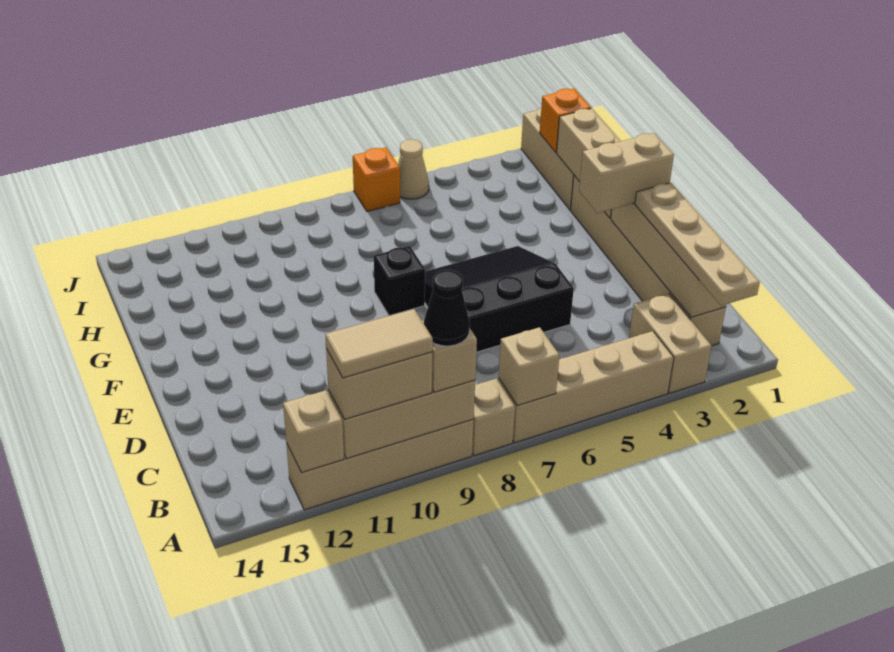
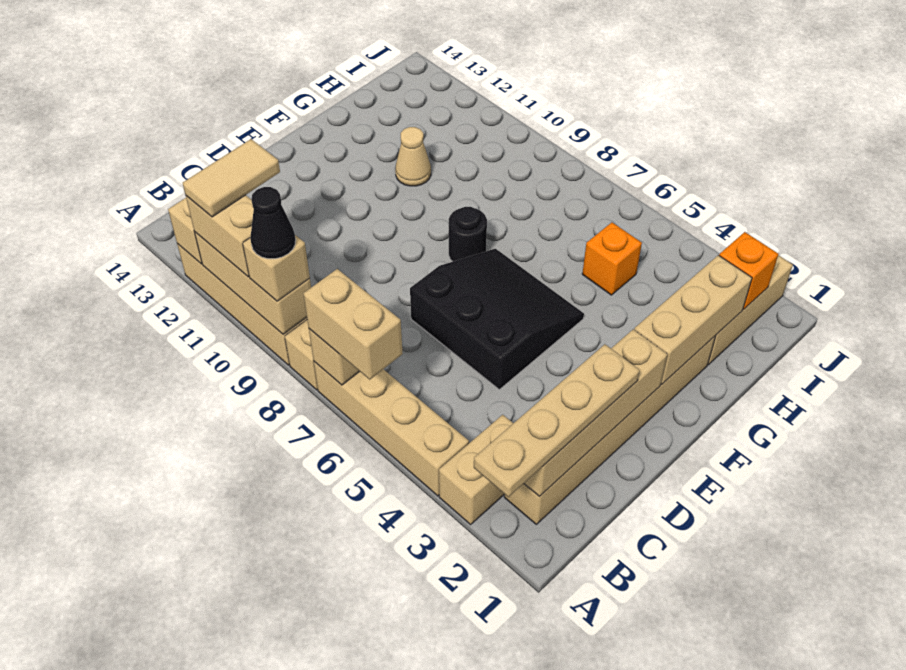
tan tile A10:A11 level 4 -> tan tile A11:B11 level 4
tan brick E2:E3 level 3 -> tan brick A6:A7 level 3
black brick F8 level 1 -> black round brick F8 level 1
tan cone J6 level 1 -> tan cone G11 level 1
orange brick J7 level 1 -> orange brick H5 level 1

